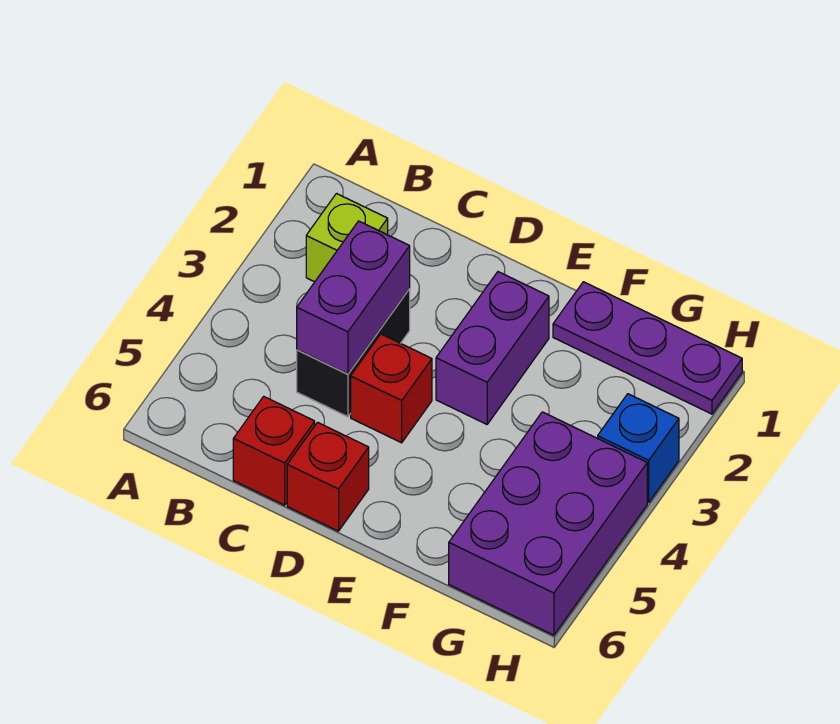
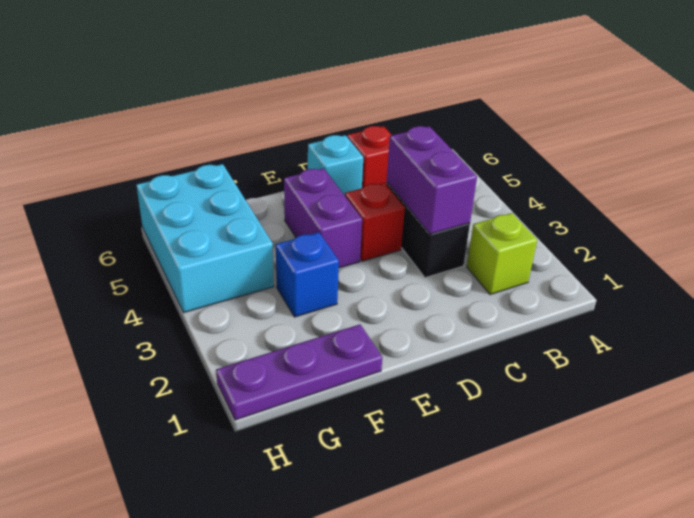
red brick D6 level 1 -> cyan brick D6 level 1
purple brick E2:E3 level 1 -> purple brick E4:E5 level 1
purple brick G4:H6 level 1 -> cyan brick G4:H6 level 1
blue brick H3 level 1 -> blue brick F3 level 1

